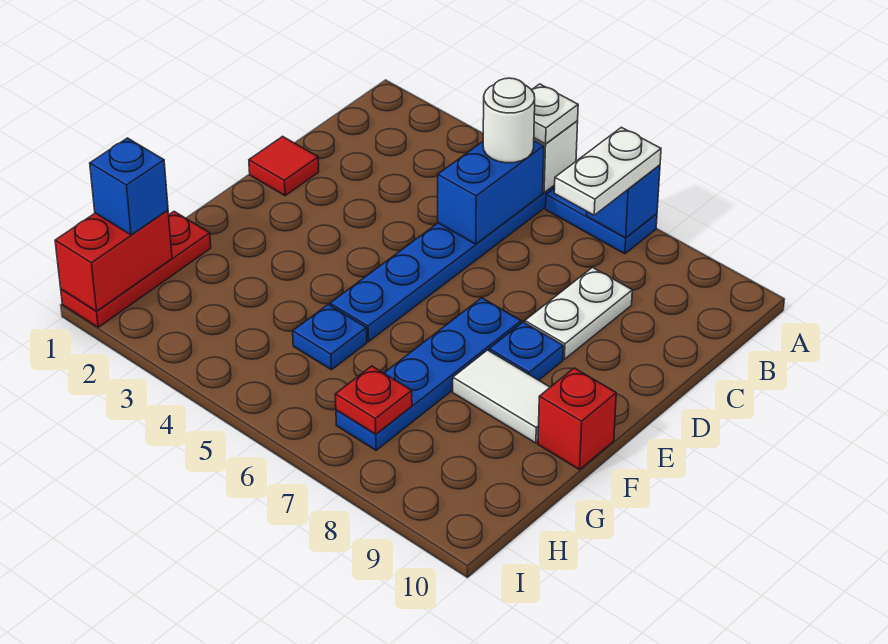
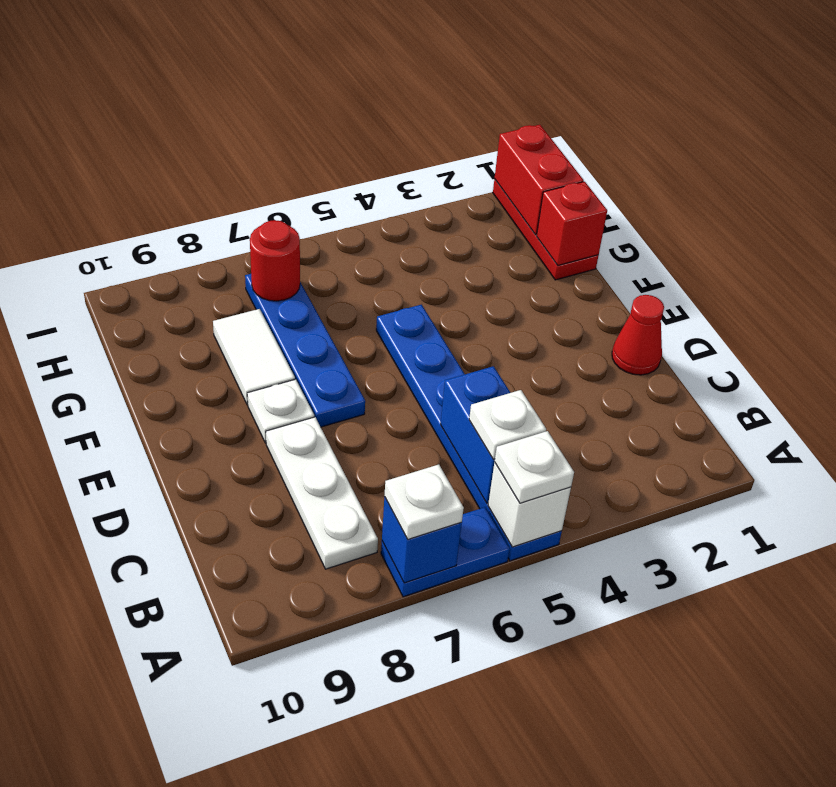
white plate A7:B7 level 3 -> white plate A7 level 3
white round brick B5 level 3 -> white plate B5 level 3
white plate C8:D8 level 1 -> white plate B8:D8 level 1
red tile D1 level 1 -> red cone D1 level 1
blue plate E8 level 1 -> white plate E8 level 1
white tile F8:F9 level 1 -> white tile F8:G8 level 1
red brick F10 level 1 -> red brick G1 level 2
blue plate G5 level 1 -> none
blue brick H1 level 3 -> none
red plate H7 level 2 -> red round brick H7 level 2

